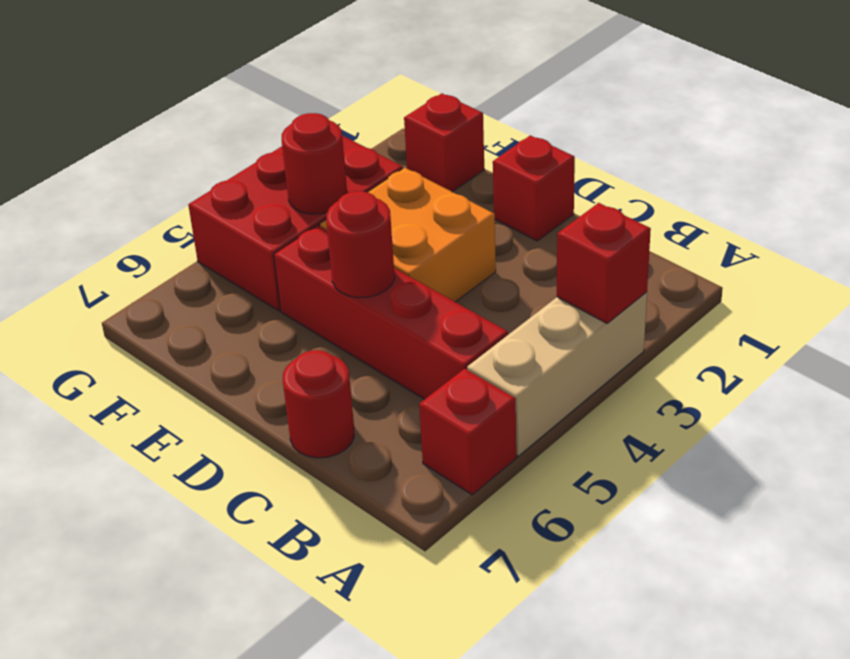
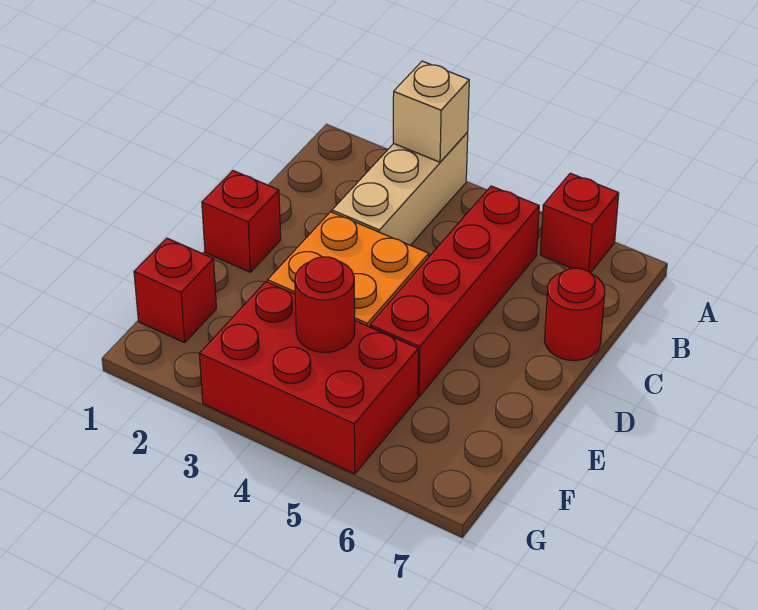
tan brick A3:A5 level 1 -> tan brick A3:C3 level 1
red brick A3 level 2 -> tan brick A3 level 2
red round brick D5 level 2 -> none

